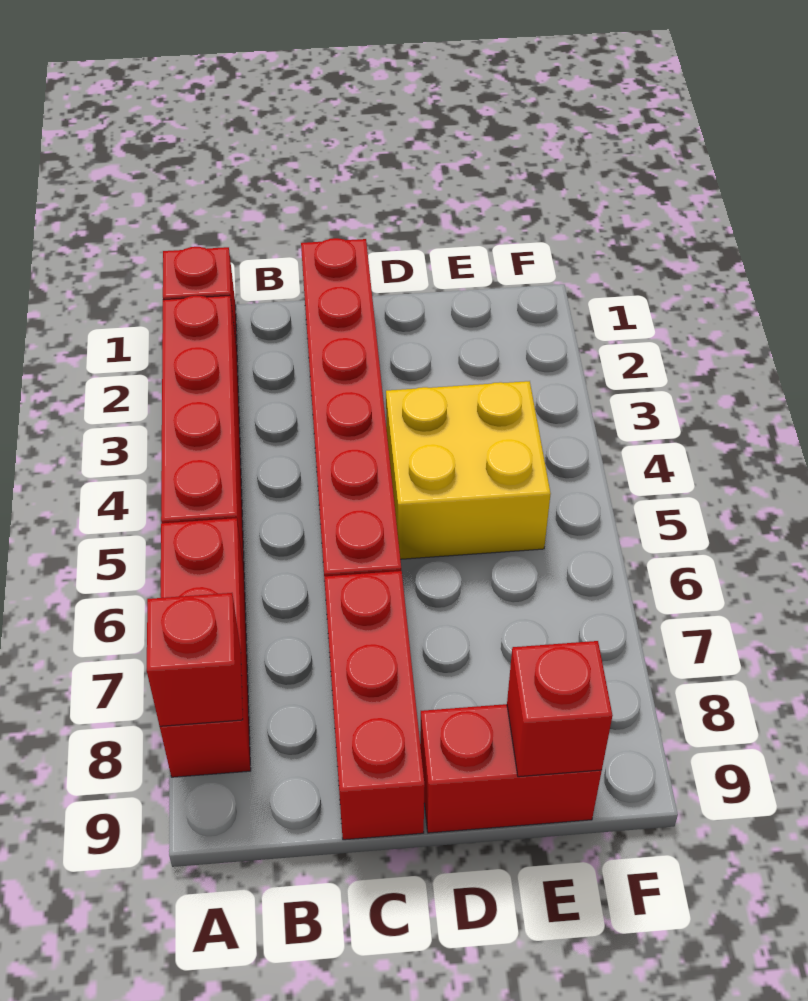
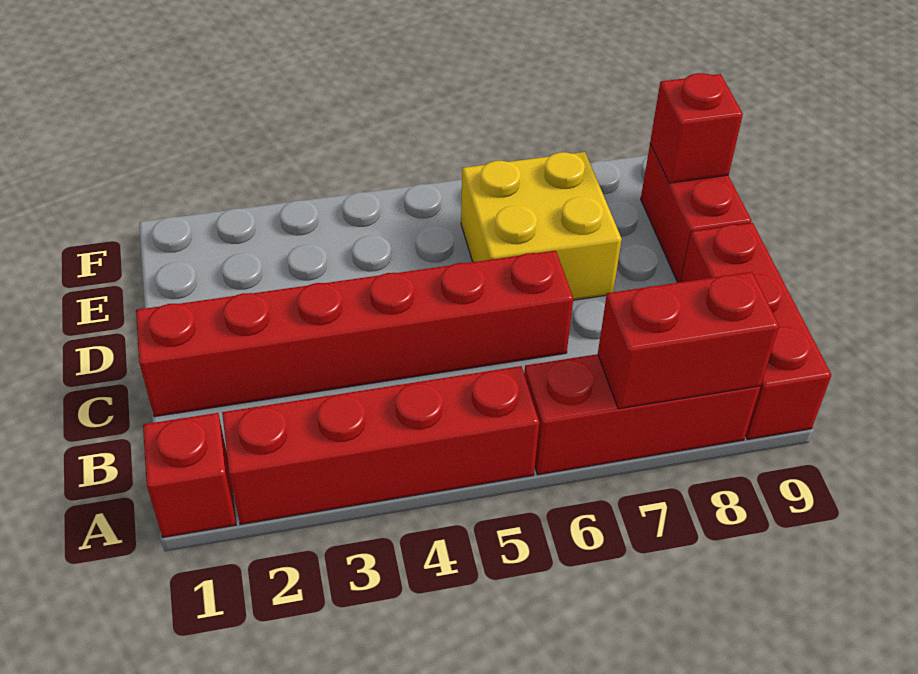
red brick A8 level 2 -> red brick A7:A8 level 2
red brick C7:C9 level 1 -> red brick A9:C9 level 1
yellow brick D4:E5 level 1 -> yellow brick D6:E7 level 1

